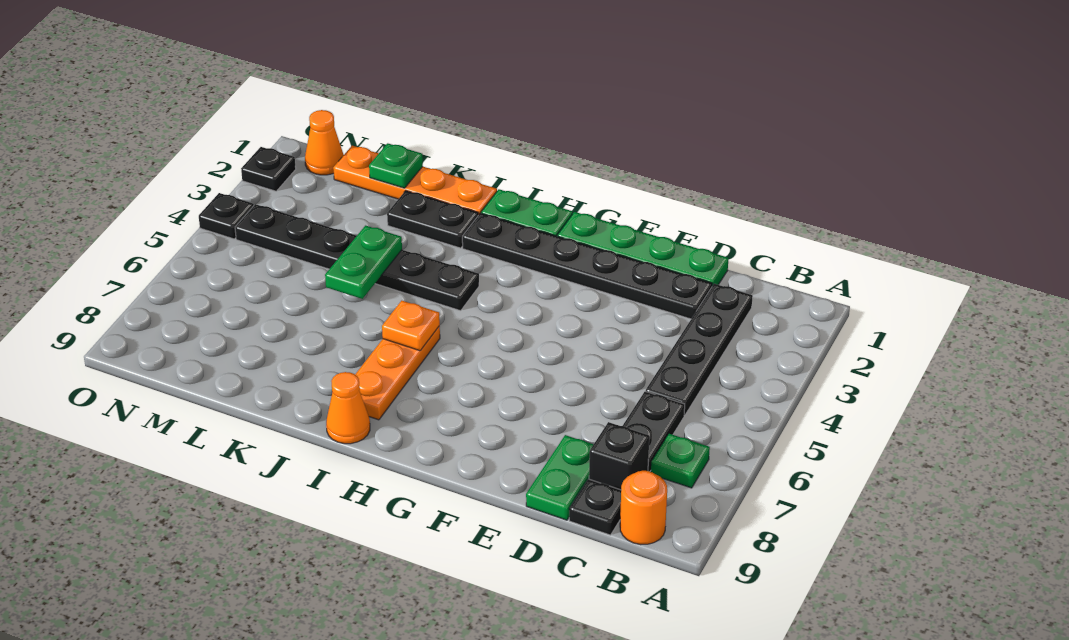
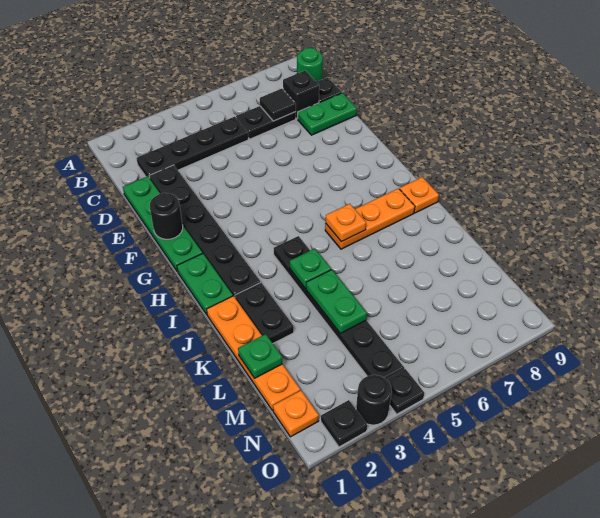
green plate B7 level 1 -> green plate J4 level 2
orange round brick B9 level 1 -> green round brick B9 level 1
none -> black tile C7 level 2
none -> black round brick F1 level 2
orange cone I9 level 1 -> orange plate I9 level 1
green plate K4:K5 level 2 -> green plate K4:L4 level 2
orange cone N1 level 1 -> orange plate N1 level 1
none -> black round brick O3 level 1

